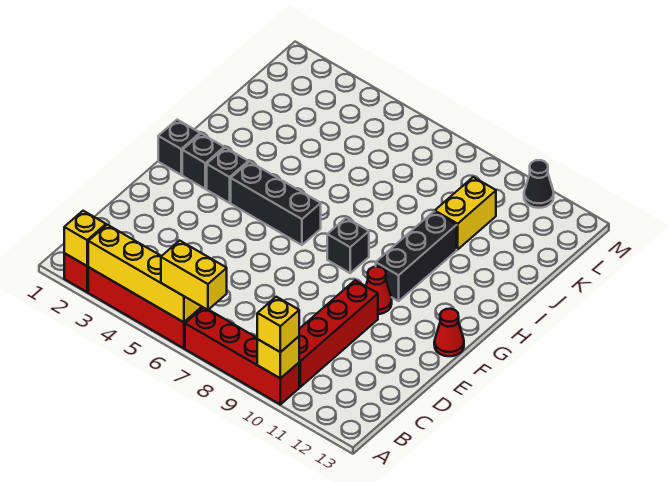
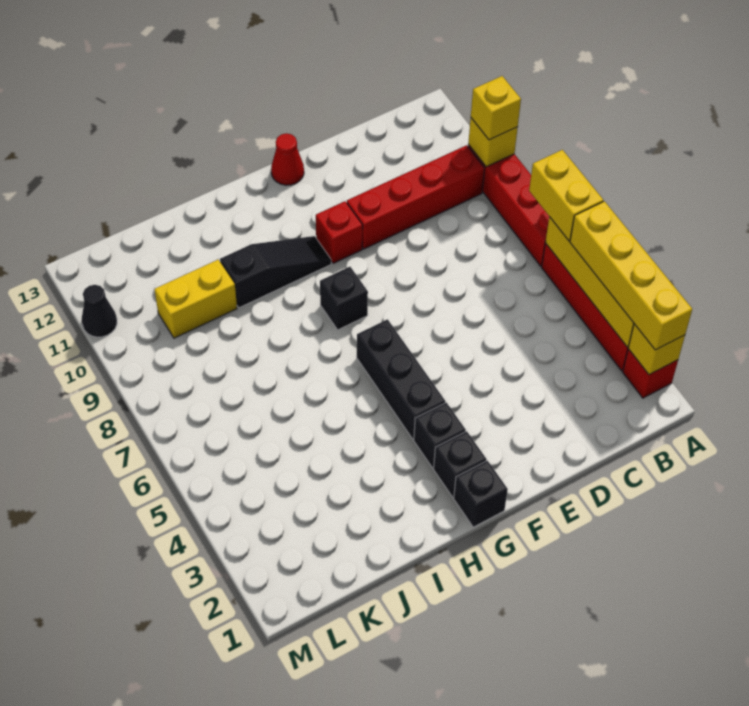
none -> yellow brick A2:A5 level 3
red cone F10 level 1 -> red brick F10 level 1
black brick G10:I10 level 1 -> black slope G10:I10 level 1 top I

